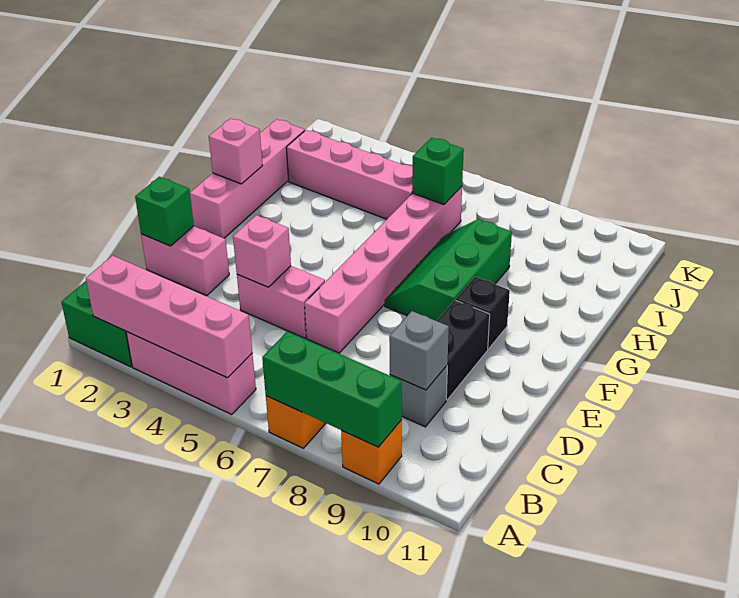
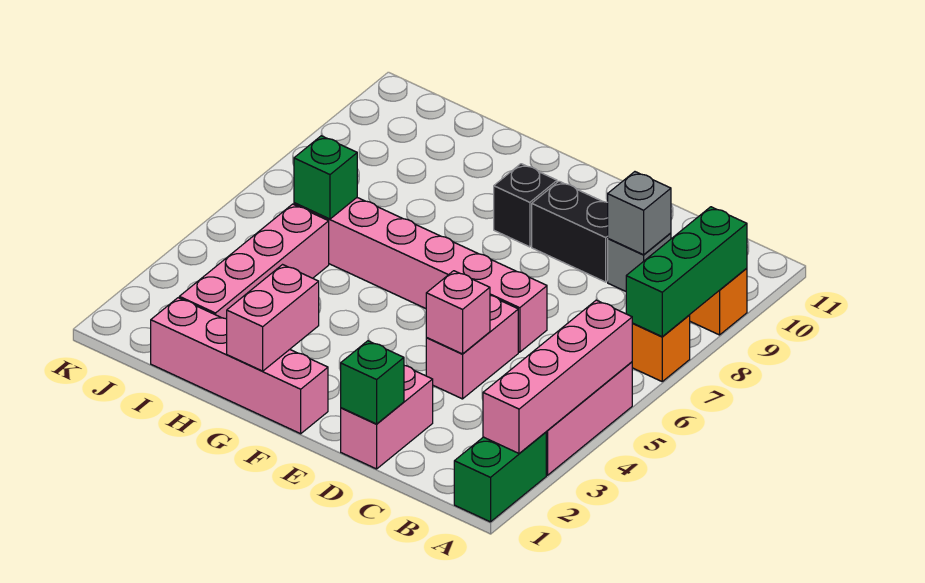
green slope F7:H8 level 1 top 8 -> none
pink brick G1 level 2 -> pink brick G1:G2 level 2

